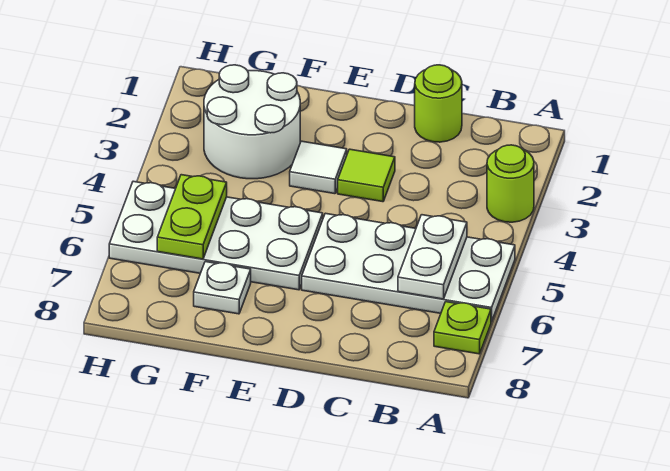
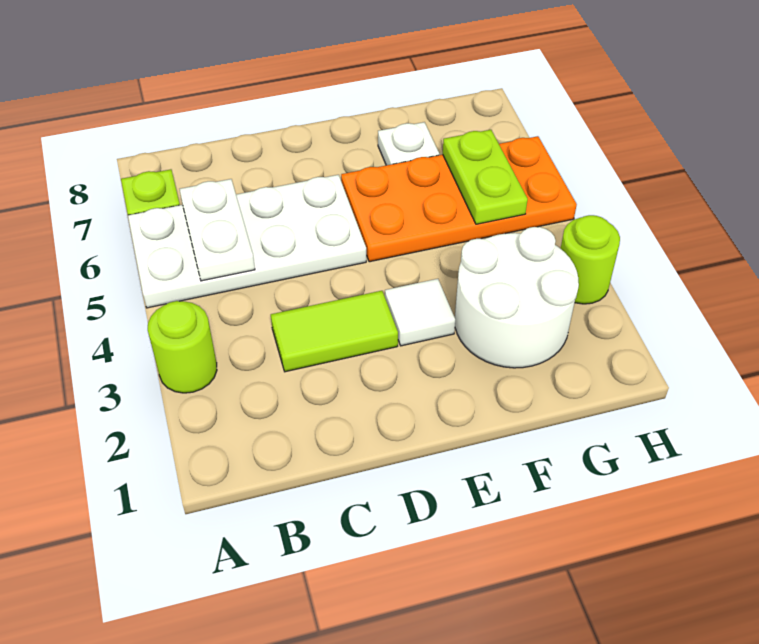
lime round brick C1 level 1 -> lime round brick H3 level 1
lime tile D3 level 1 -> lime tile C3:D3 level 1
white plate E5:H6 level 1 -> orange plate E5:H6 level 1

